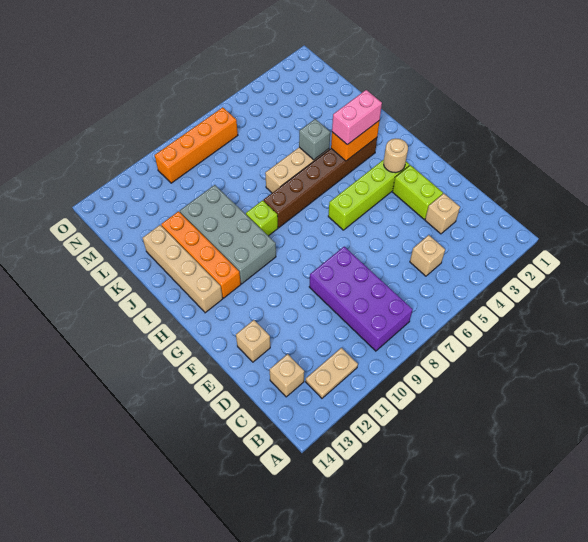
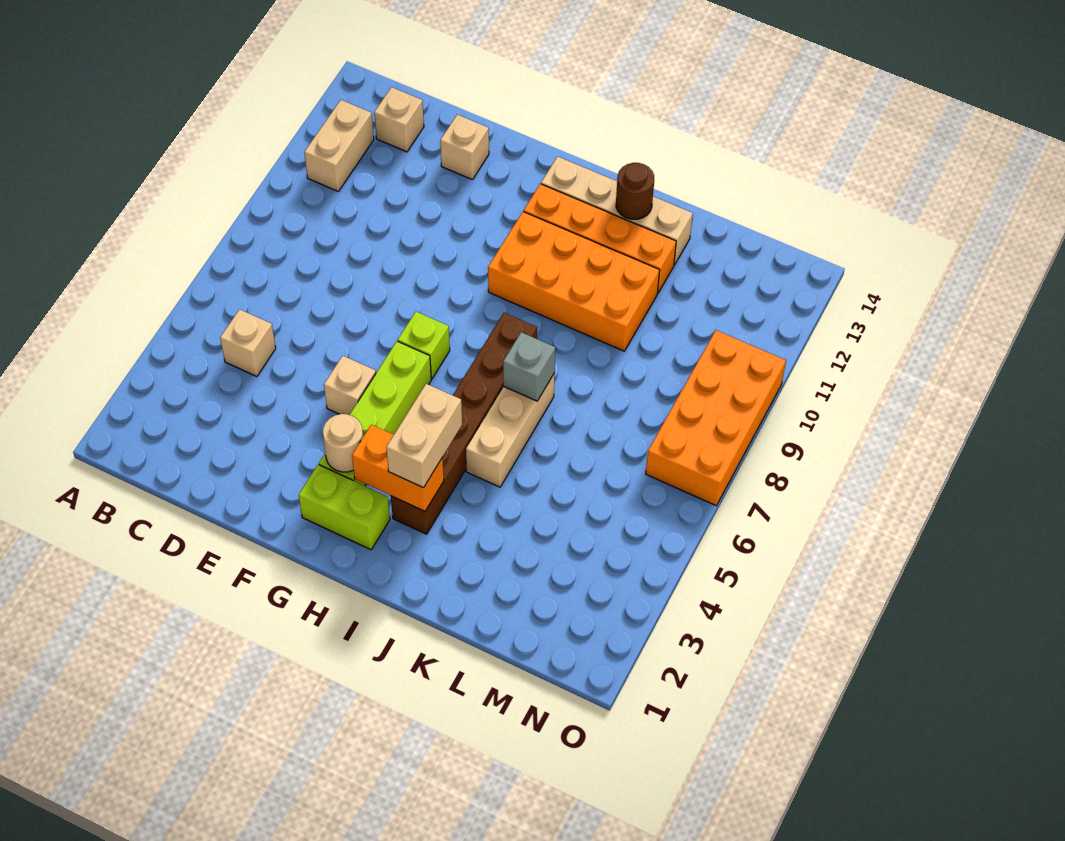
purple brick B8:E9 level 1 -> none
tan plate B11:B12 level 1 -> tan brick B11:B12 level 1
tan brick D3 level 1 -> tan brick F5 level 1
lime brick E3:F3 level 1 -> lime brick G2:H2 level 1
grey brick H10:K11 level 1 -> orange brick H10:K11 level 1
orange brick I3:I4 level 2 -> orange brick H3:I3 level 2
pink brick I3:I4 level 3 -> tan brick I3:I4 level 3
lime brick I9 level 1 -> lime brick G7 level 1
grey brick J5 level 2 -> grey brick J7 level 2
none -> brown round brick J13 level 2
orange brick N7:N10 level 1 -> orange brick N7:O10 level 1

